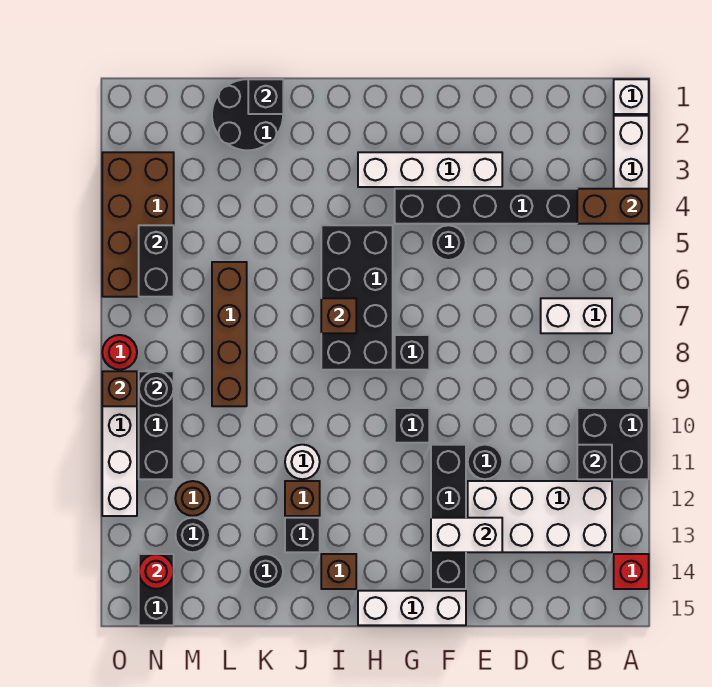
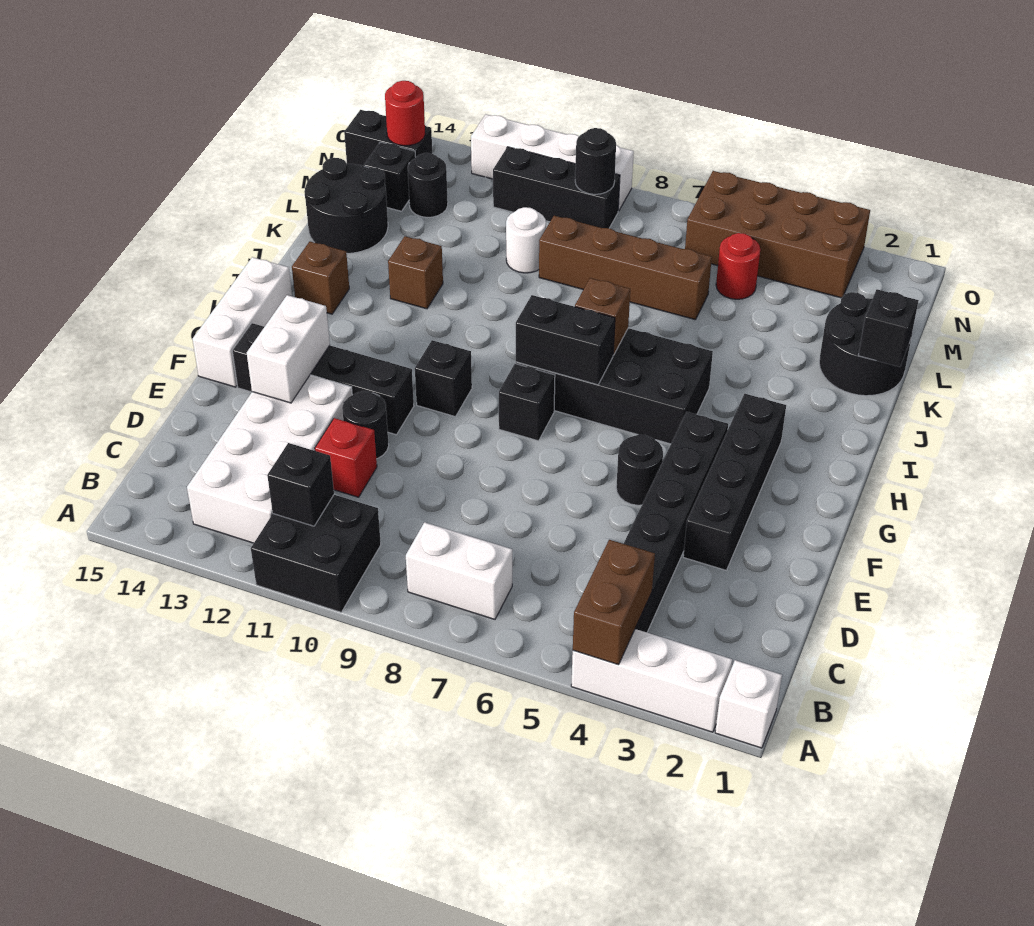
red brick A14 level 1 -> red brick D11 level 1
white brick B7:C7 level 1 -> white brick B7:B8 level 1
white brick E3:H3 level 1 -> black brick E3:H3 level 1
white round brick J11 level 1 -> white round brick L10 level 1
black brick J13 level 1 -> black brick M14 level 1
black round brick K14 level 1 -> black round brick K14:L15 level 1
brown round brick M12 level 1 -> none
black brick N5:N6 level 2 -> black brick H7:H8 level 2
red round brick O8 level 1 -> red round brick M5 level 1
brown brick O9 level 2 -> none

